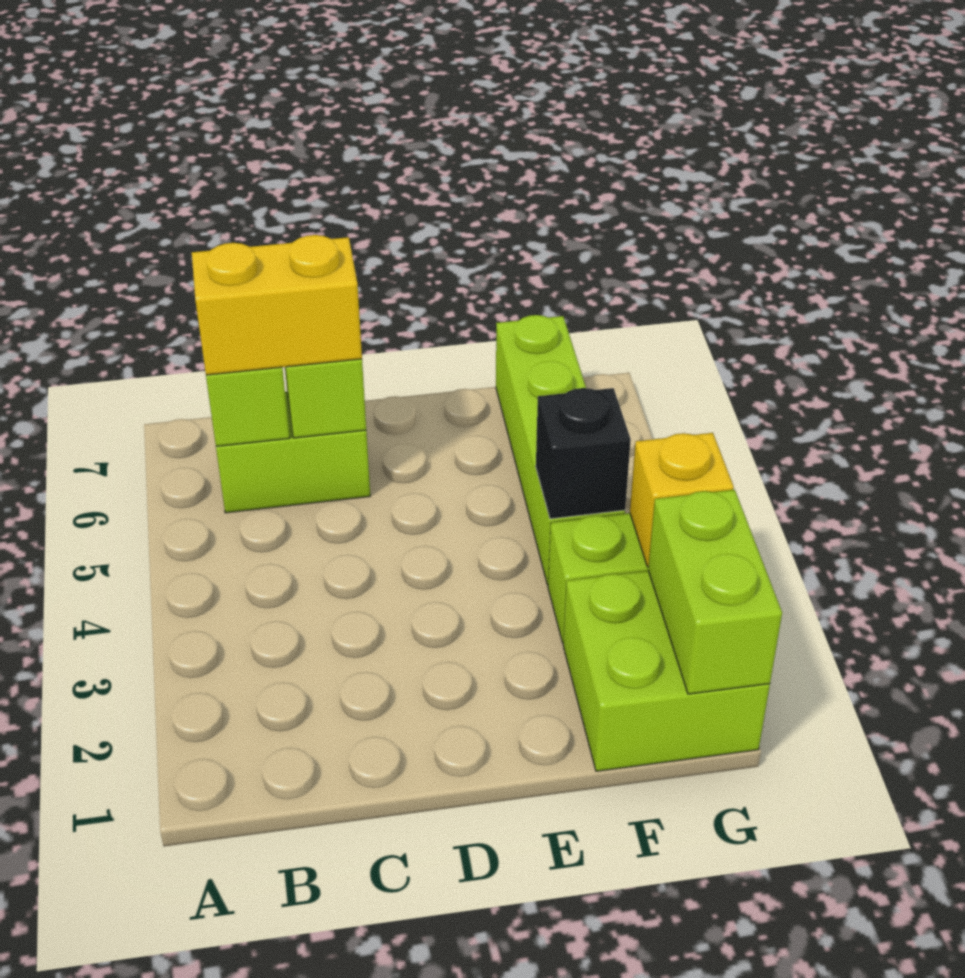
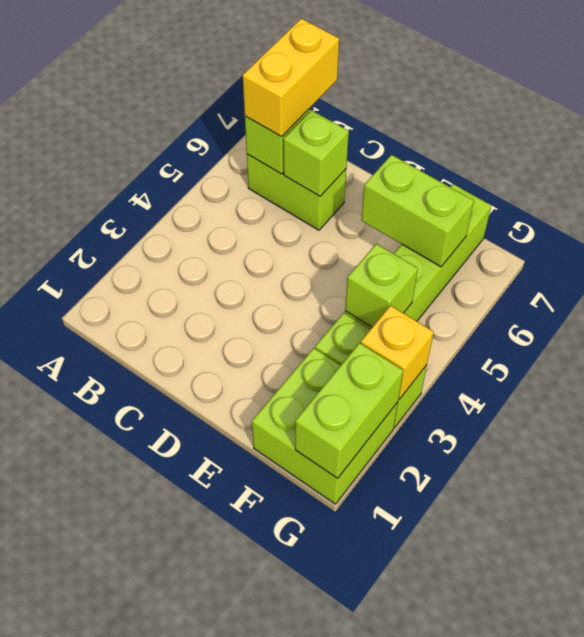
yellow brick B6:C6 level 3 -> yellow brick B6:B7 level 3
none -> lime brick E6:F6 level 2
black brick F4 level 2 -> lime brick F4 level 2

